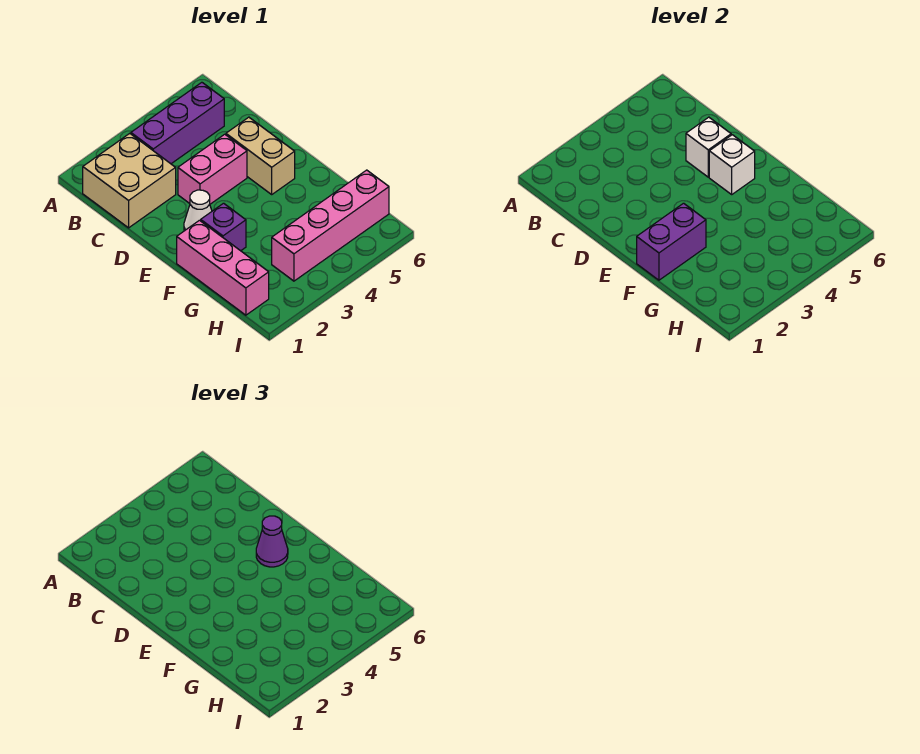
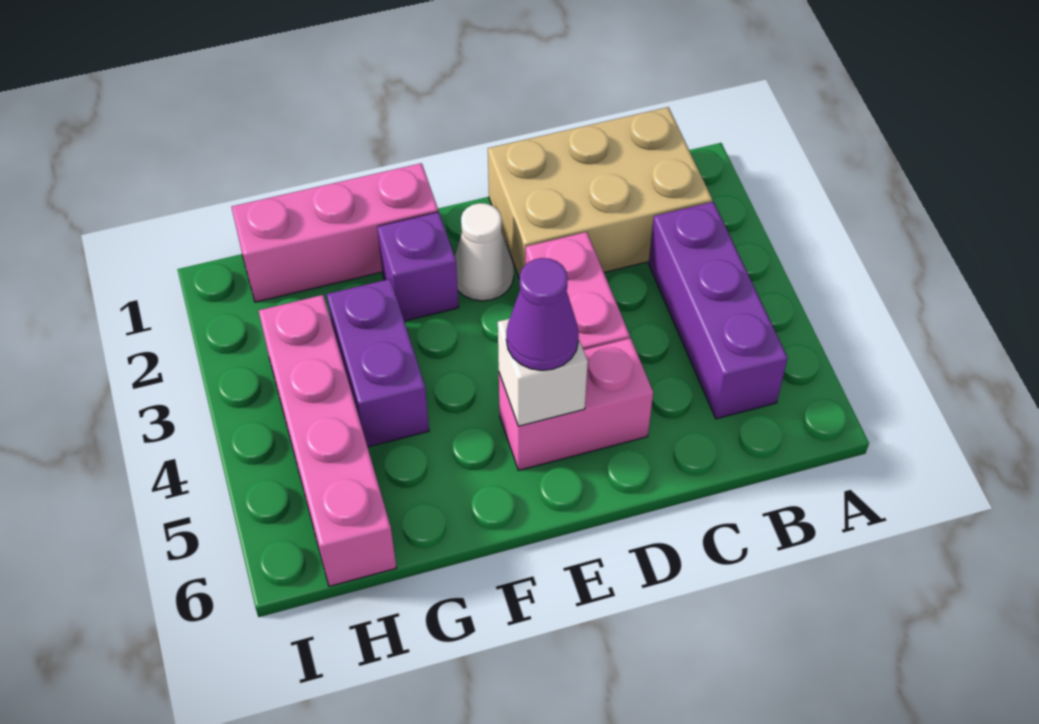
tan brick B1:C2 level 1 -> tan brick B1:D2 level 1
tan brick D5:E5 level 1 -> pink brick D5:E5 level 1
white brick D5 level 2 -> none
purple brick F1:F2 level 2 -> purple brick G3:G4 level 1

